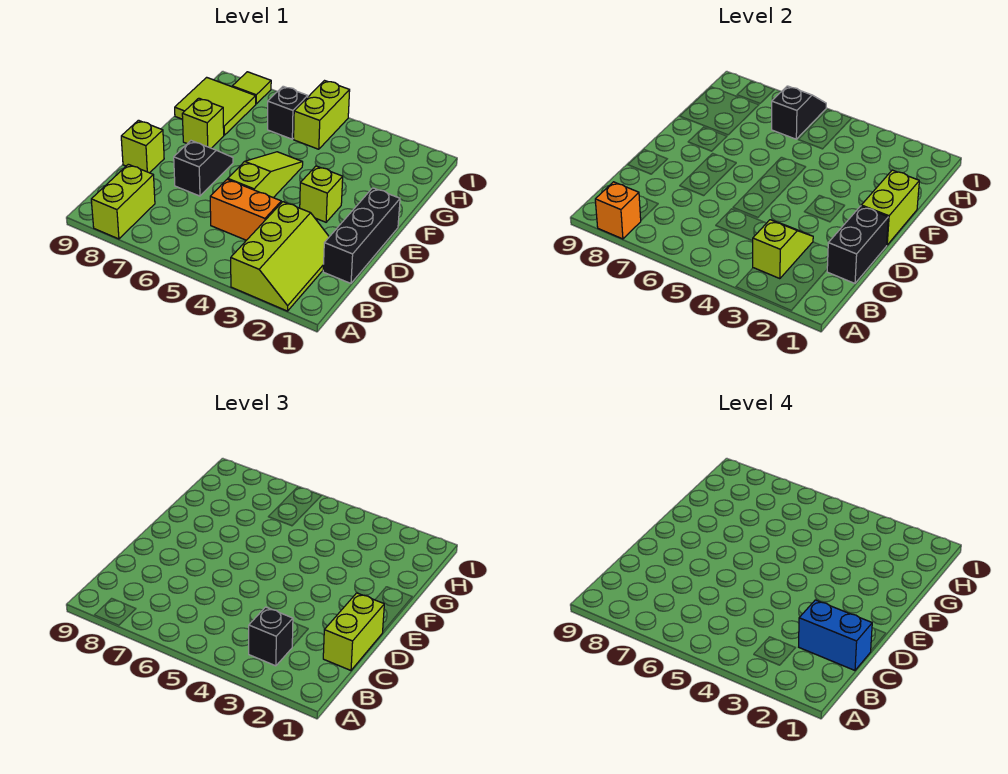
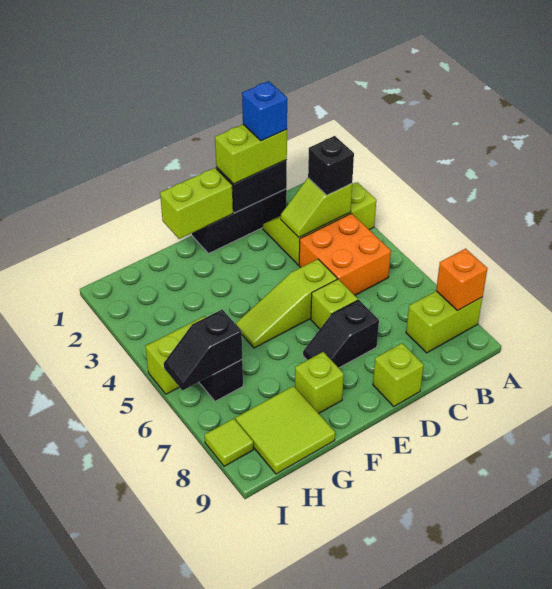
blue brick C1:C2 level 4 -> blue brick C1 level 4
orange brick C4:C5 level 1 -> orange brick B4:C5 level 1
lime brick E3 level 1 -> lime brick D6 level 1

